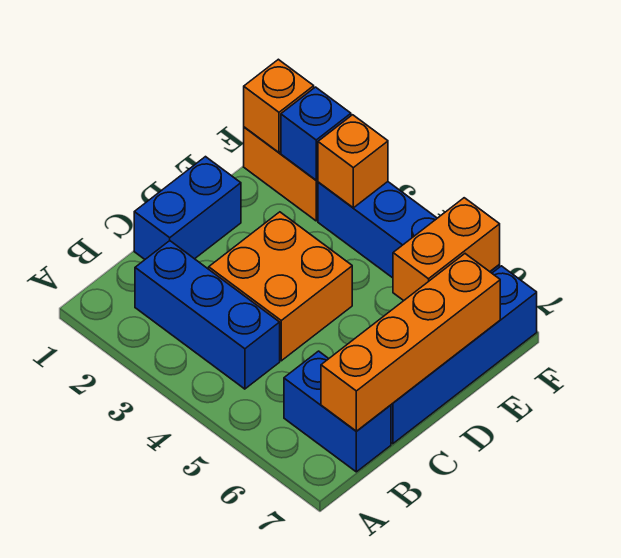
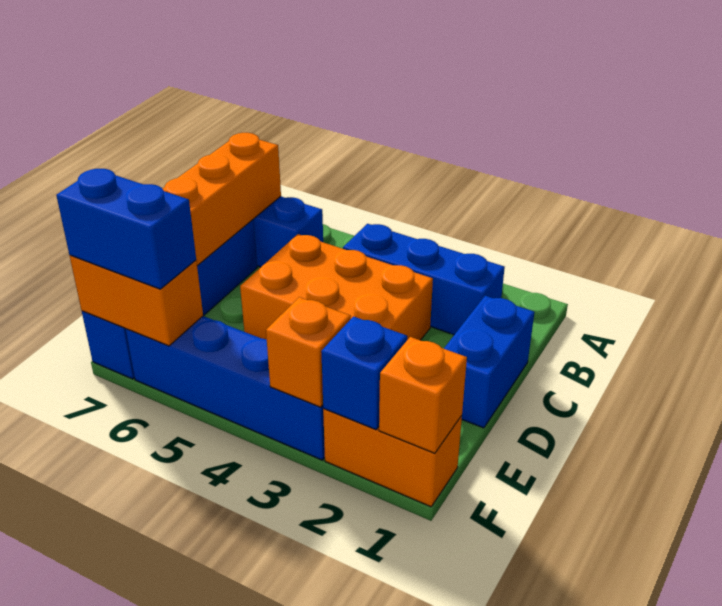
orange brick C3:D4 level 1 -> orange brick C3:D5 level 1
orange brick E6:F6 level 2 -> orange brick F6:F7 level 2
none -> blue brick F6:F7 level 3

